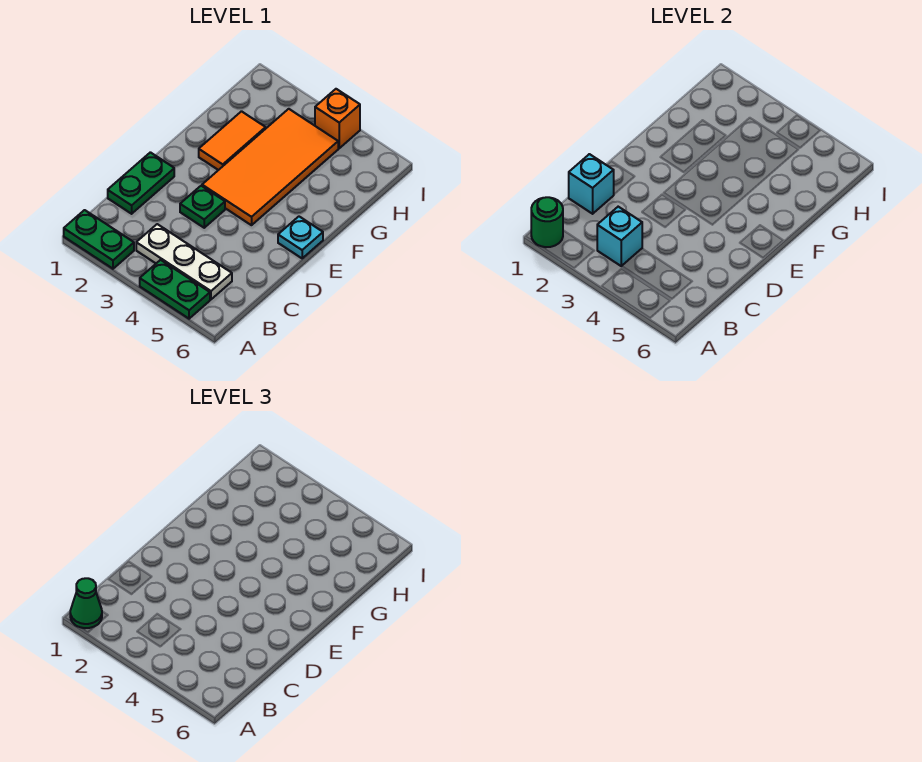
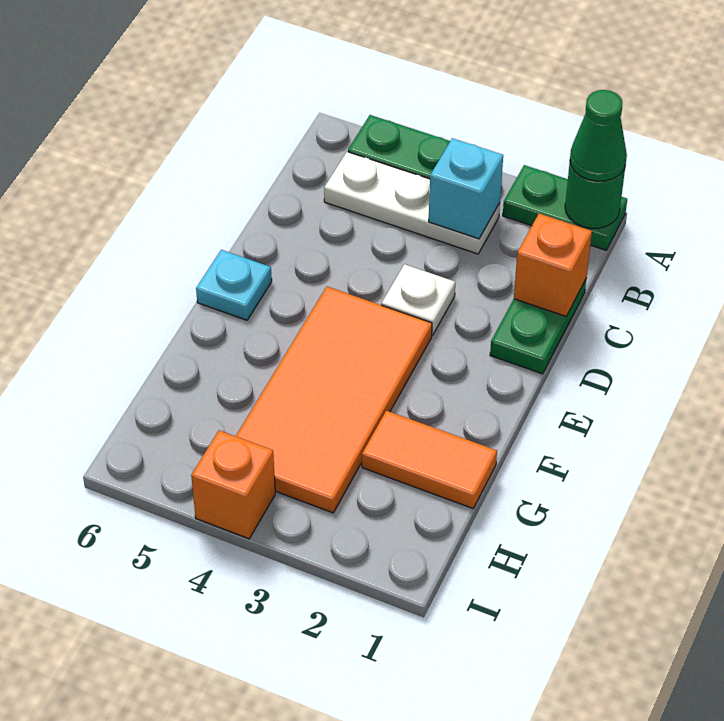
cyan brick C1 level 2 -> orange brick C1 level 2
green plate D3 level 1 -> white plate D3 level 1
orange tile F2:G2 level 1 -> orange tile G1:G2 level 1

